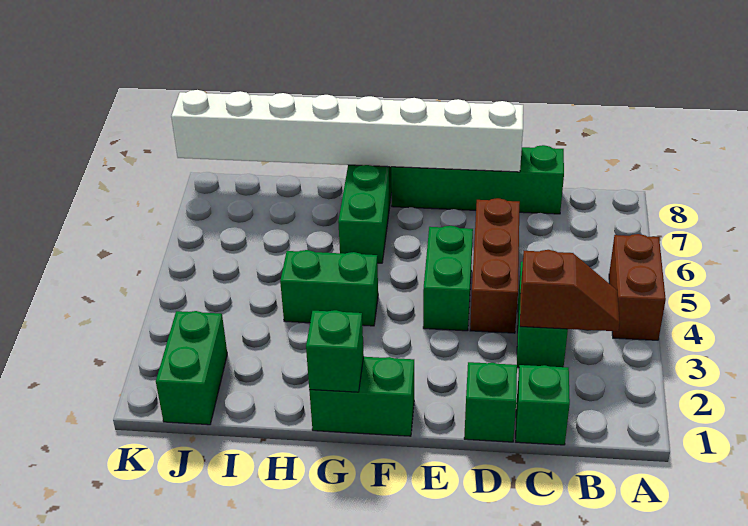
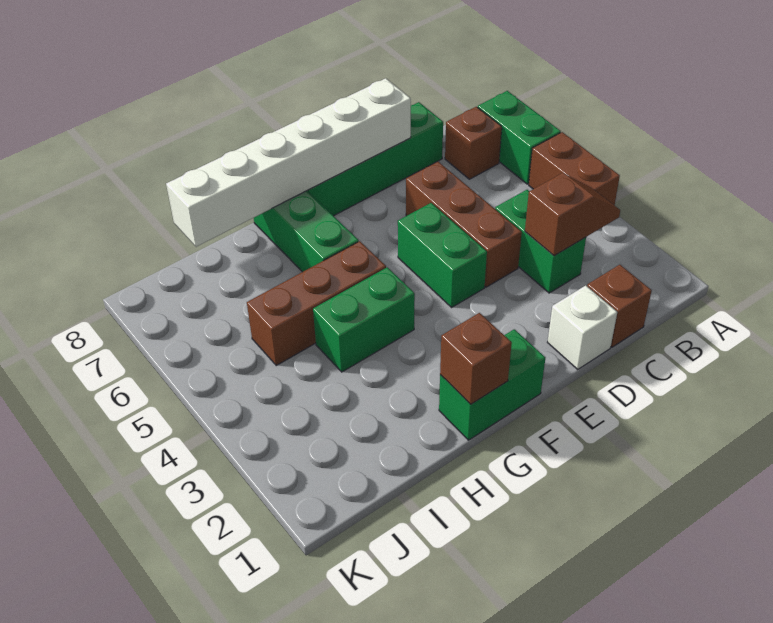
none -> brown brick B7 level 1
green brick C1 level 1 -> brown brick C1 level 1
green brick D1 level 1 -> white brick D1 level 1
white brick D8:K8 level 2 -> white brick D8:I8 level 2
green brick G1 level 2 -> brown brick G1 level 2
none -> brown brick G5:I5 level 1
green brick J1:J2 level 1 -> green brick A6:A7 level 1

